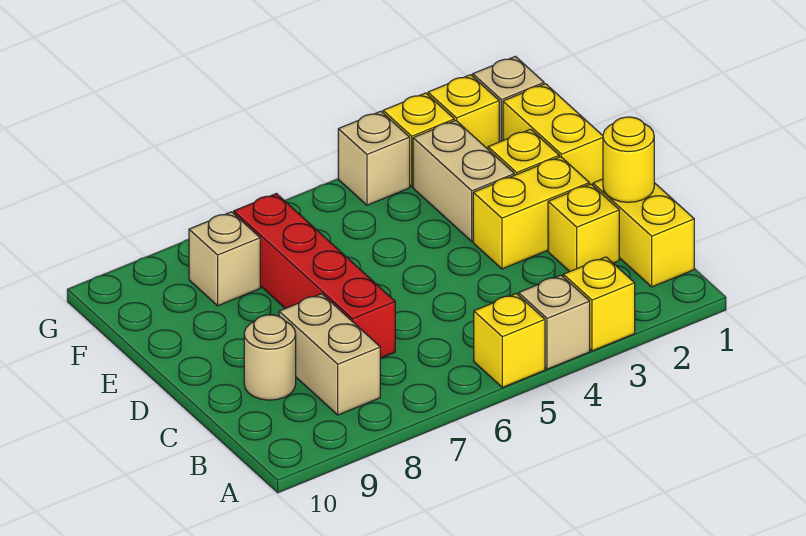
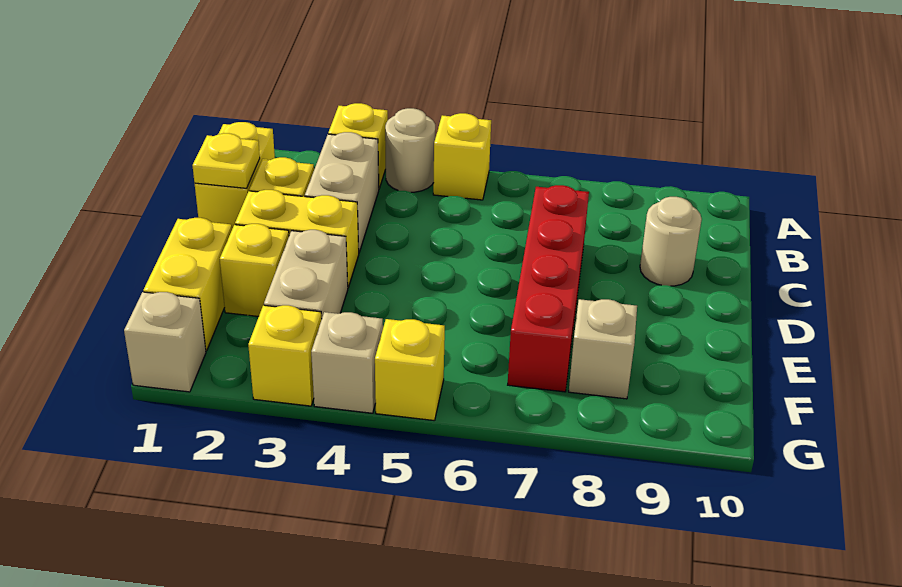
tan brick A4 level 1 -> tan round brick A4 level 1
tan brick B8:C8 level 1 -> tan brick B3:C3 level 1
yellow round brick C1 level 2 -> yellow plate C1 level 2
yellow brick G2 level 1 -> yellow brick G5 level 1

